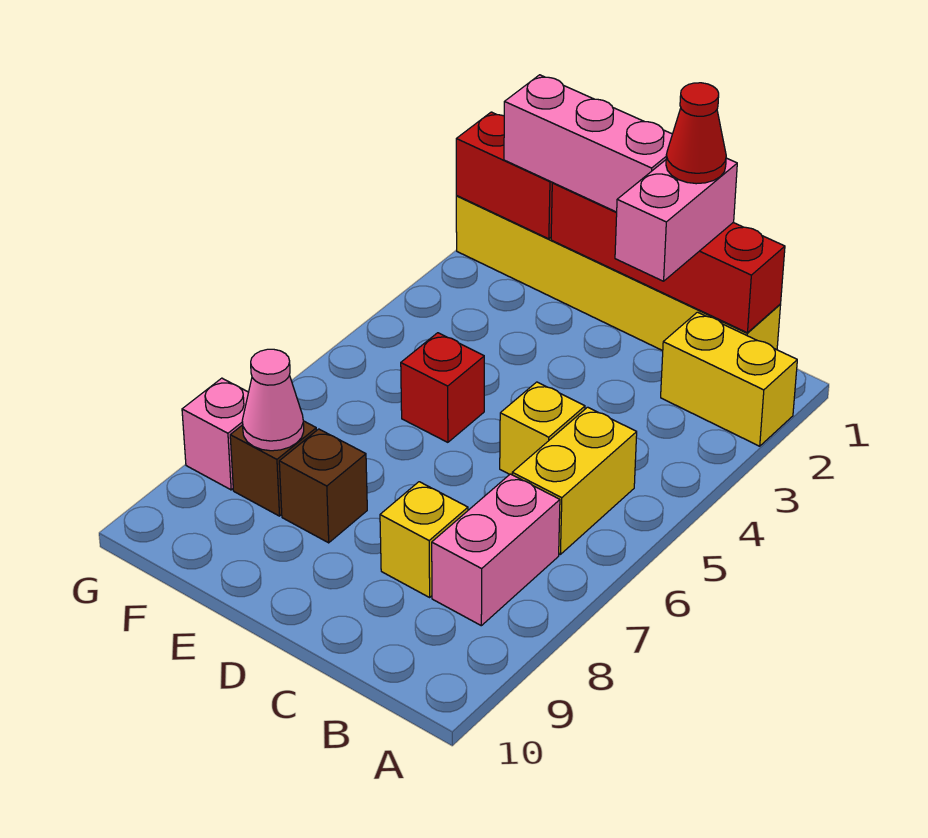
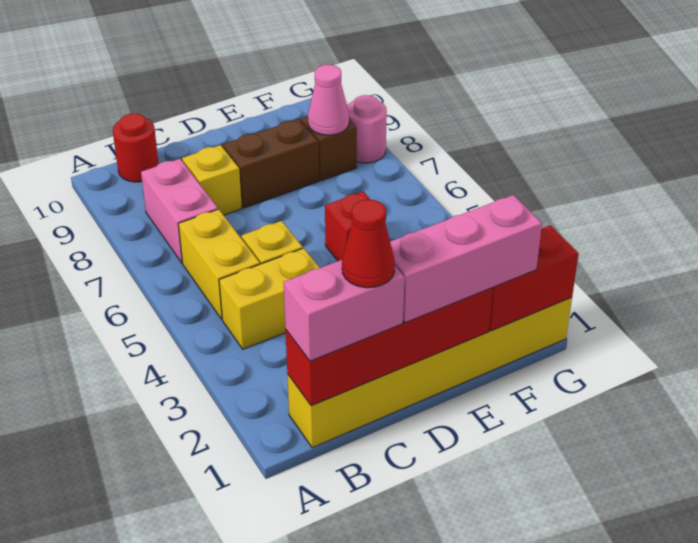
yellow brick A2:B2 level 1 -> yellow brick B4:C4 level 1
none -> red round brick B10 level 1
pink brick C1:C2 level 3 -> pink brick B1:C1 level 3
brown brick E8 level 1 -> brown brick D8:E8 level 1
pink brick G8 level 1 -> pink round brick G8 level 1

